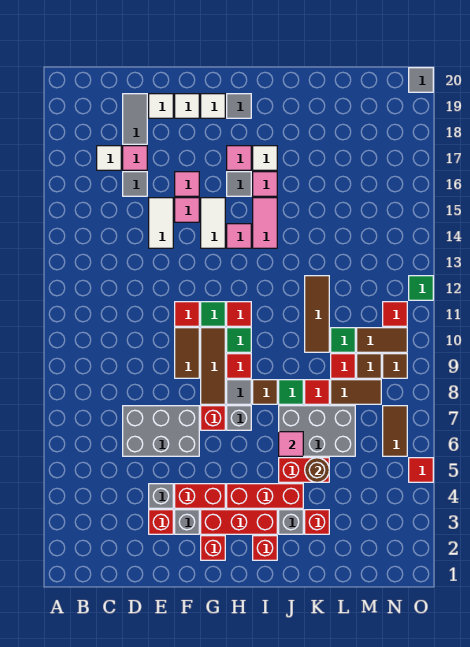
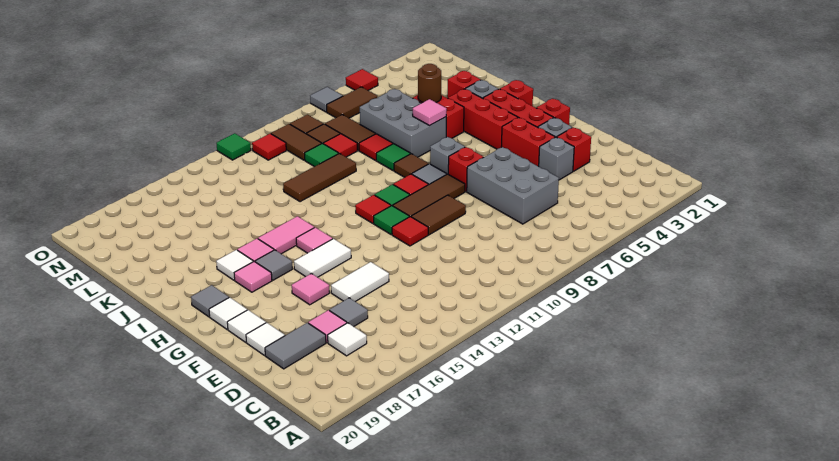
pink tile F15 level 1 -> none
grey tile O20 level 1 -> grey tile O7 level 1

